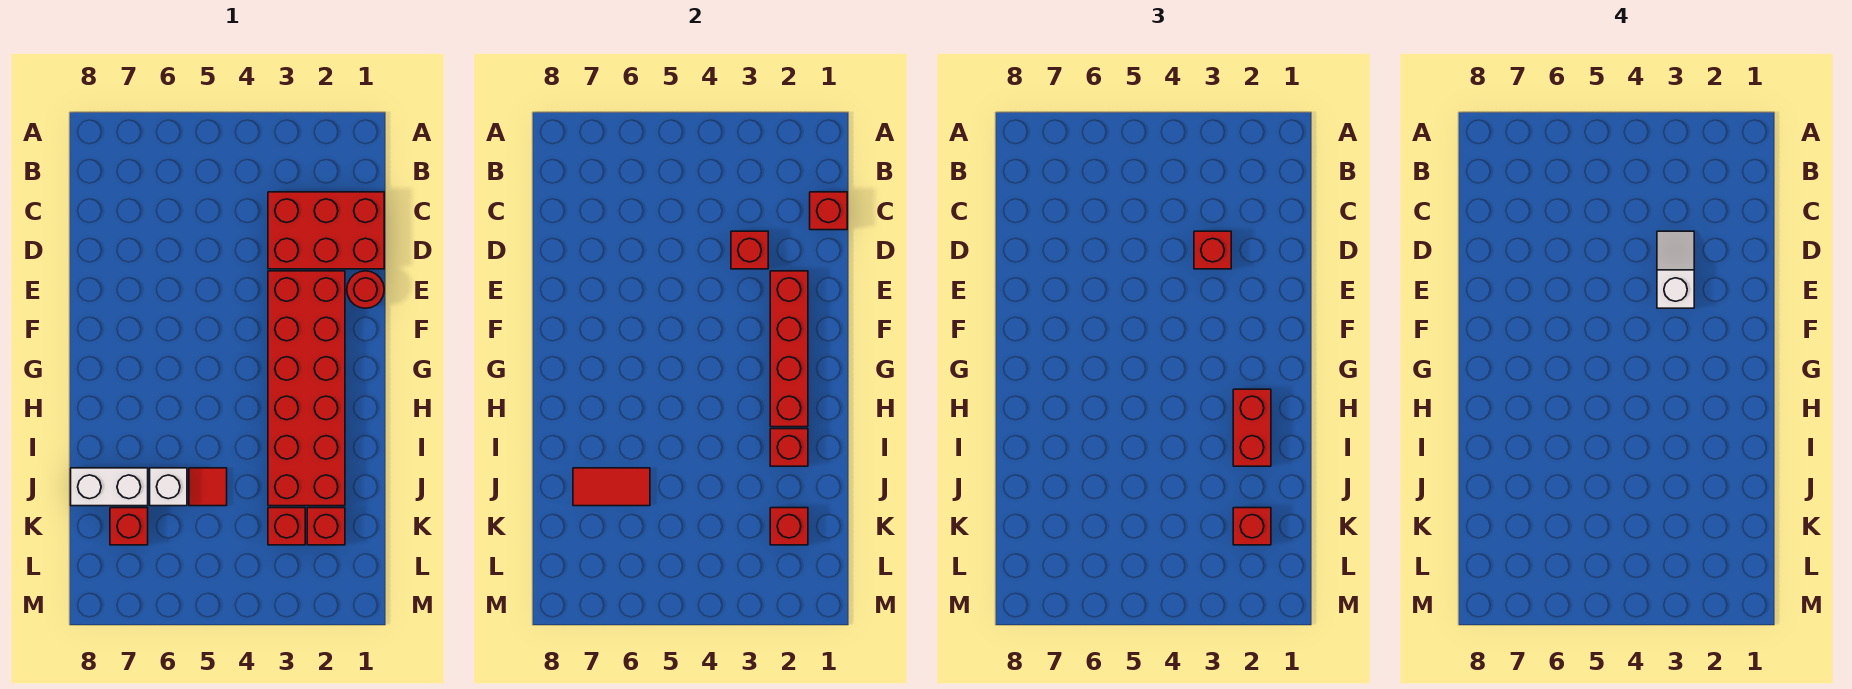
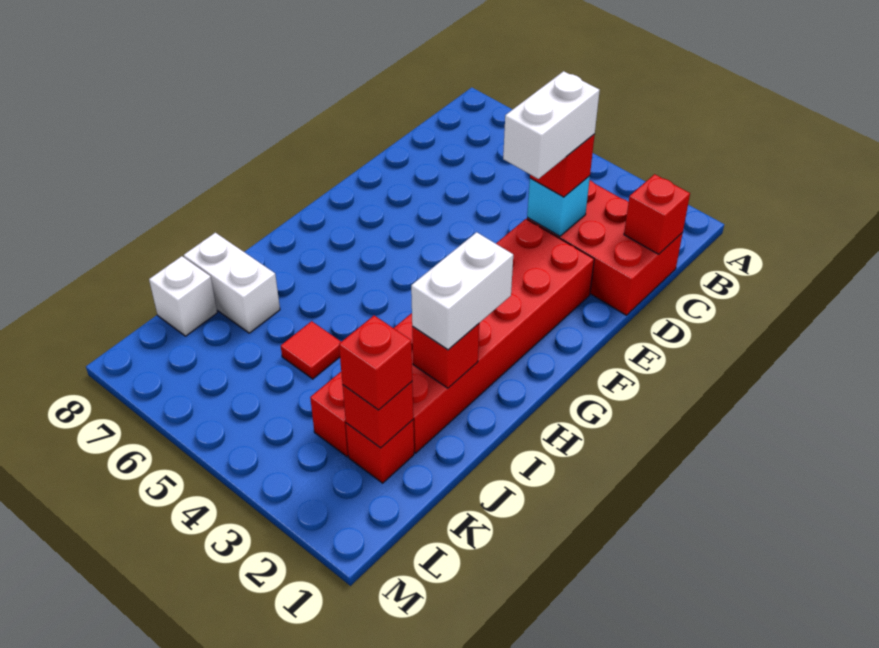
red brick D3 level 2 -> cyan brick D3 level 2
white slope D3:E3 level 4 top E -> white brick D3:E3 level 4
red round brick E1 level 1 -> none
red brick E2:H2 level 2 -> none
red brick H2:I2 level 3 -> white brick H2:I2 level 3
white brick J6 level 1 -> white brick K8 level 1
red tile J6:J7 level 2 -> none
red brick K7 level 1 -> none

